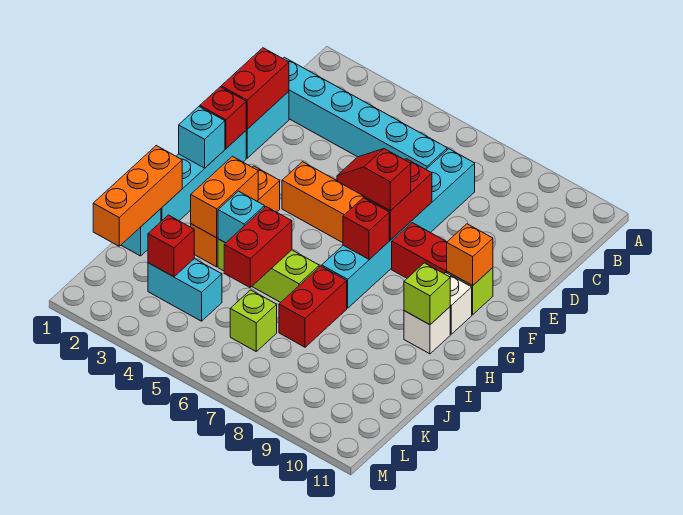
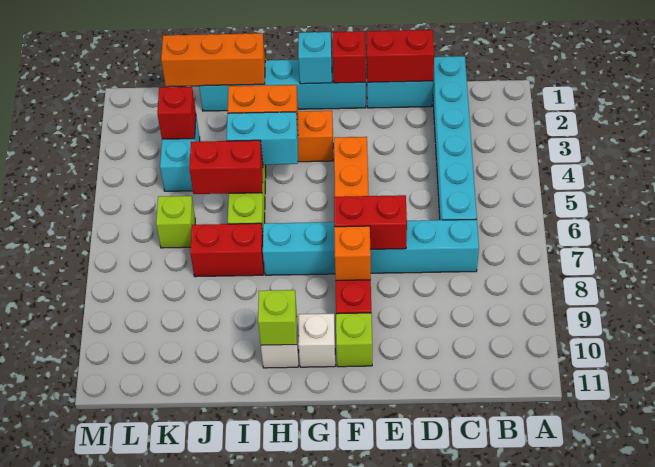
red slope F6:F7 level 3 top 7 -> none
orange brick F10 level 2 -> orange brick F8 level 2
red brick G7 level 2 -> none
cyan brick I4 level 2 -> cyan brick H4:I4 level 2

